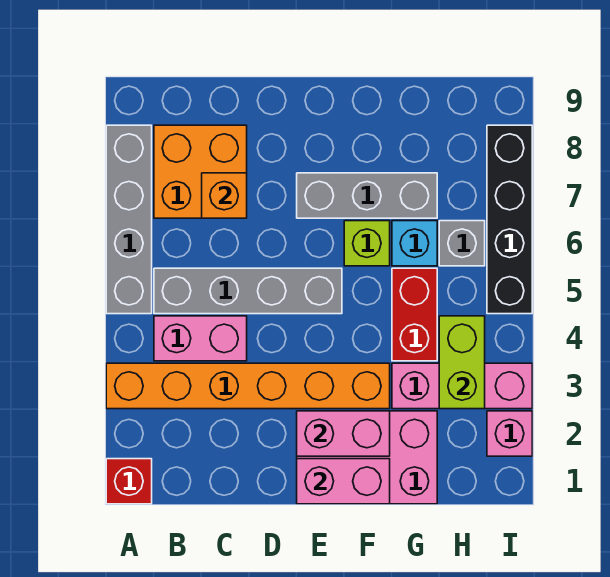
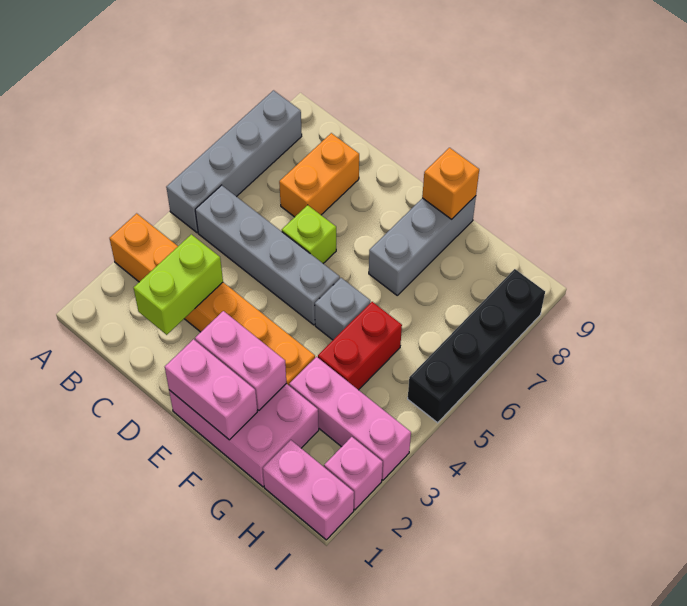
red brick A1 level 1 -> none
pink brick B4:C4 level 1 -> pink brick H1:I1 level 1
orange brick B7:C8 level 1 -> orange brick C7:C8 level 1
orange brick C7 level 2 -> orange brick F9 level 2
grey brick E7:G7 level 1 -> grey brick F7:F9 level 1
lime brick F6 level 1 -> lime brick D6 level 1
cyan brick G6 level 1 -> none
lime brick H3:H4 level 2 -> lime brick C2:C3 level 2
grey brick H6 level 1 -> grey brick F5 level 1

